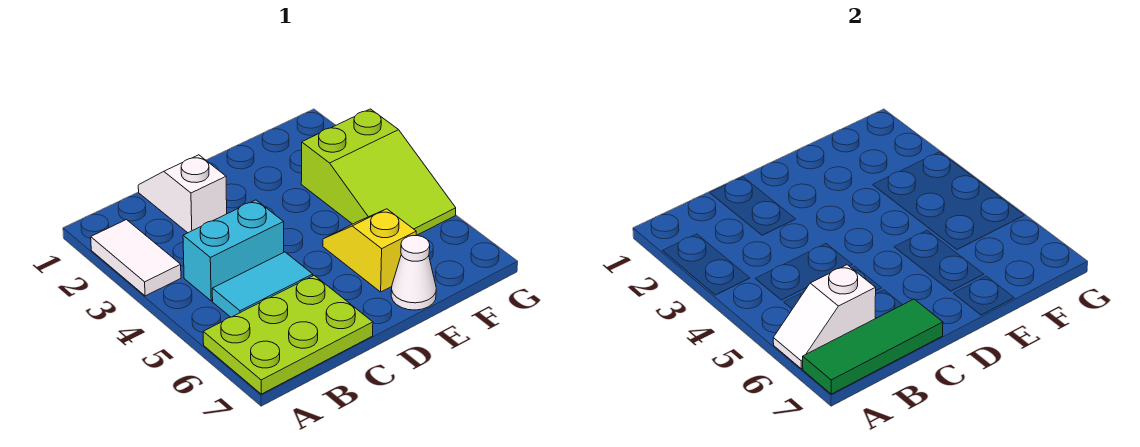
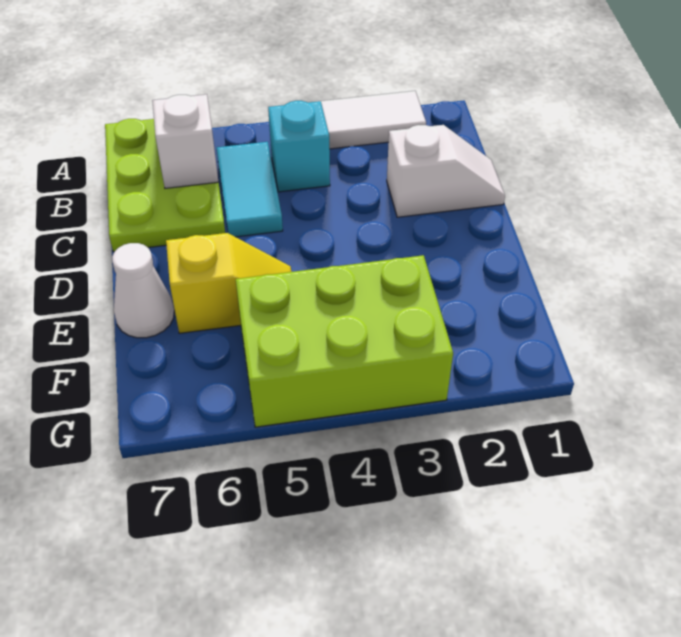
green tile A7:C7 level 2 -> none
cyan brick B4:C4 level 1 -> cyan brick B4 level 1
lime slope F3:G5 level 1 top 3 -> lime brick F3:G5 level 1

